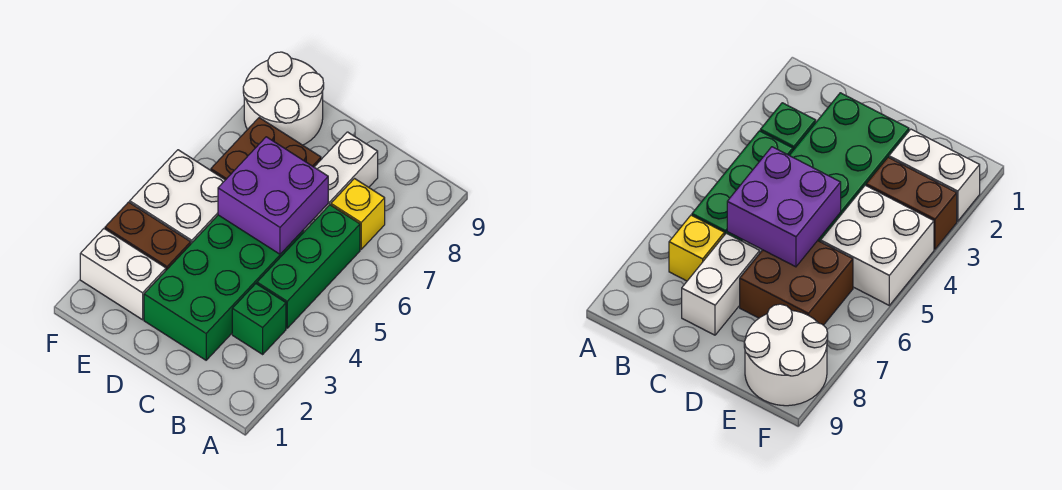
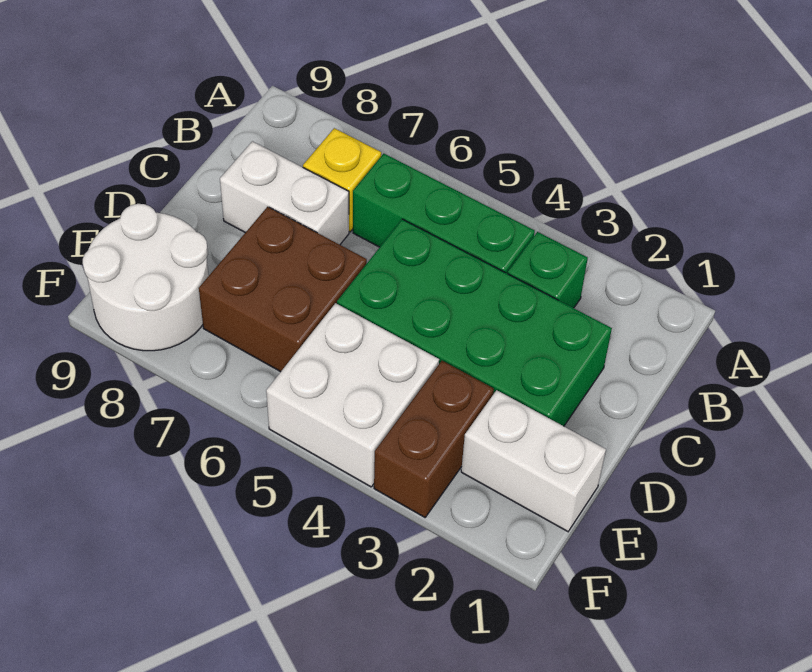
purple brick C5:D6 level 2 -> none
white brick E2:F2 level 1 -> white brick E1:E2 level 1

